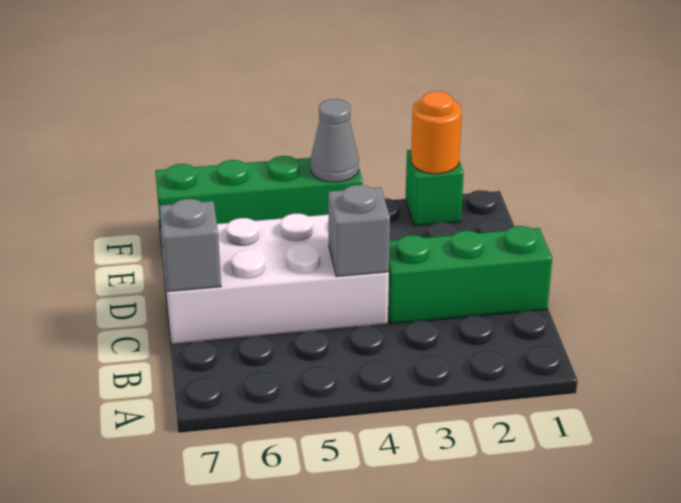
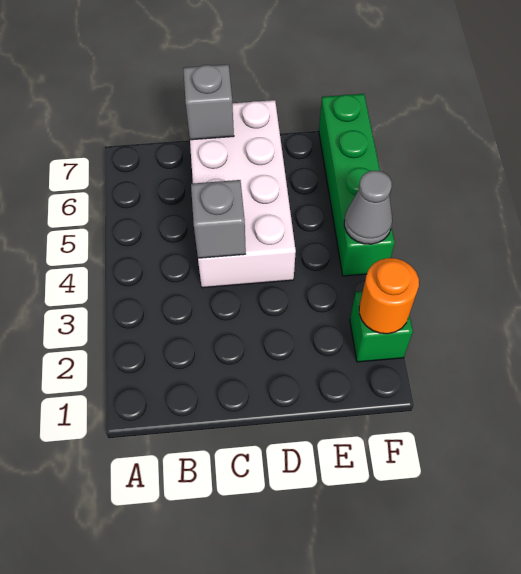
green brick C1:C3 level 1 -> none

